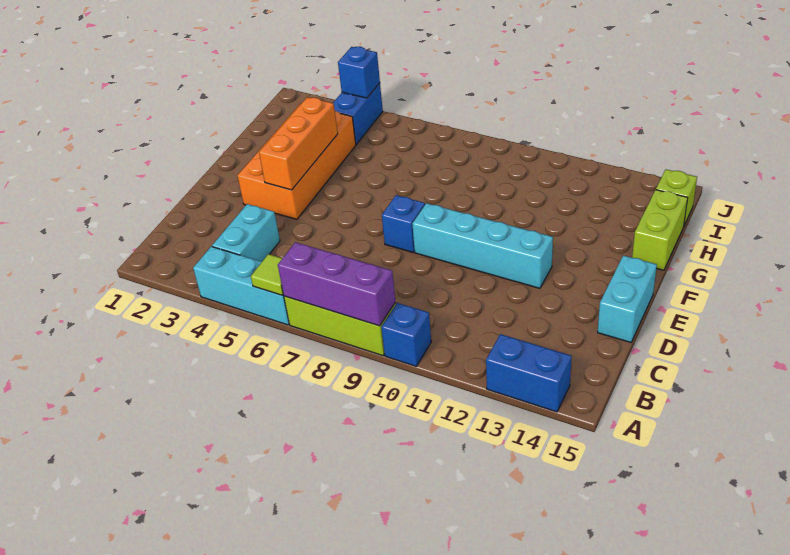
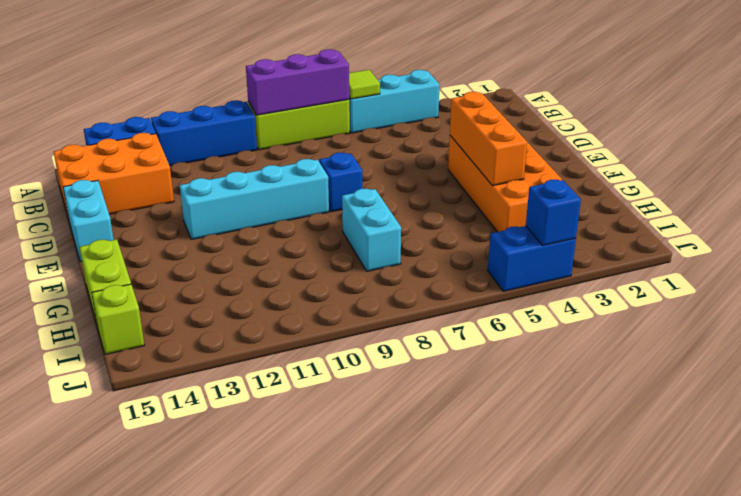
blue brick A10 level 1 -> blue brick A10:A12 level 1
cyan brick B4:C4 level 1 -> cyan brick G8:H8 level 1
none -> orange brick B13:C15 level 1
blue brick I4:J4 level 1 -> blue brick J4:J5 level 1

